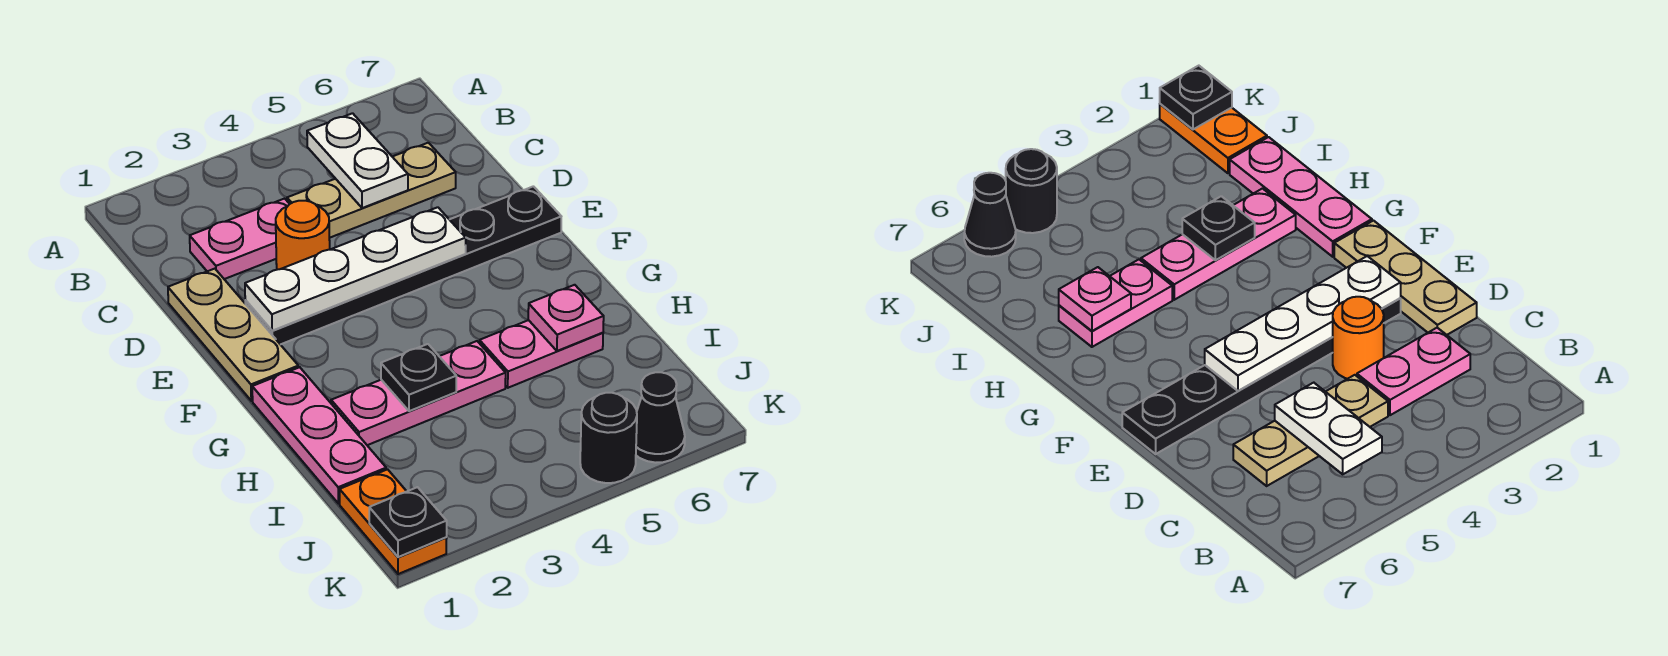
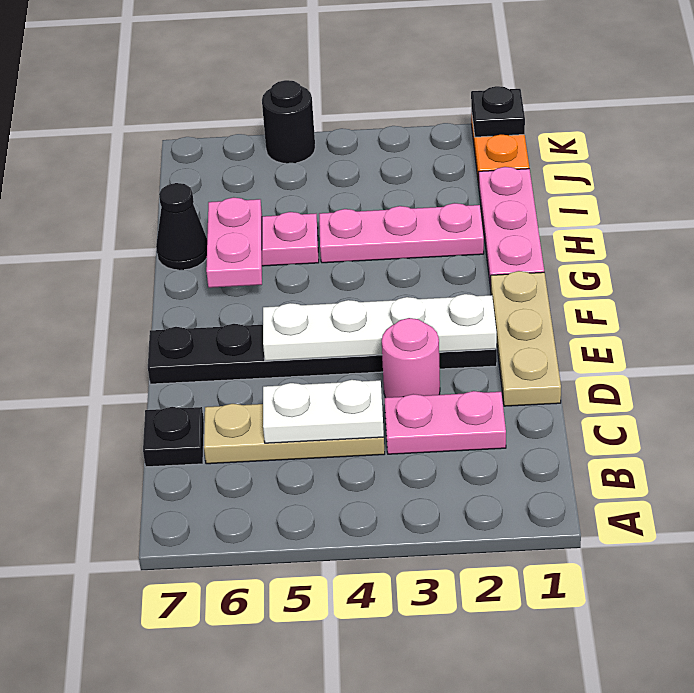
white plate B5:C5 level 2 -> white plate C4:C5 level 2
orange round brick D3 level 1 -> pink round brick D3 level 1
black plate H3 level 2 -> black plate C7 level 1
pink plate H6 level 2 -> pink plate G6:H6 level 2
black cone K6 level 1 -> black cone H7 level 1

